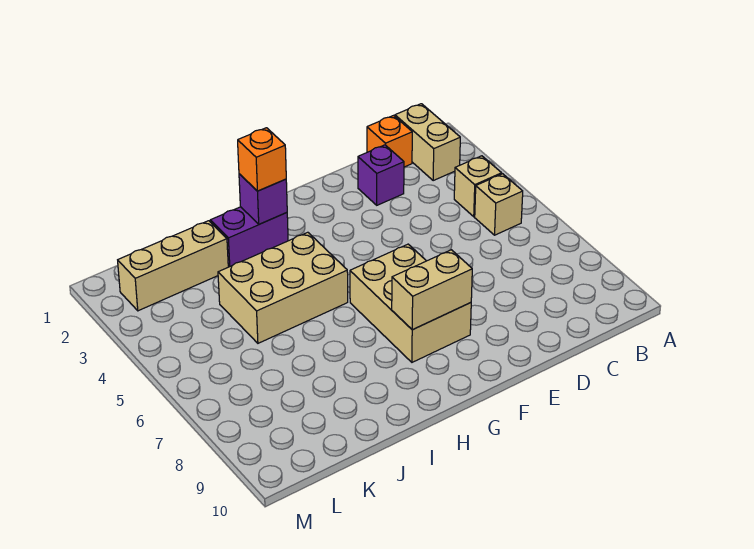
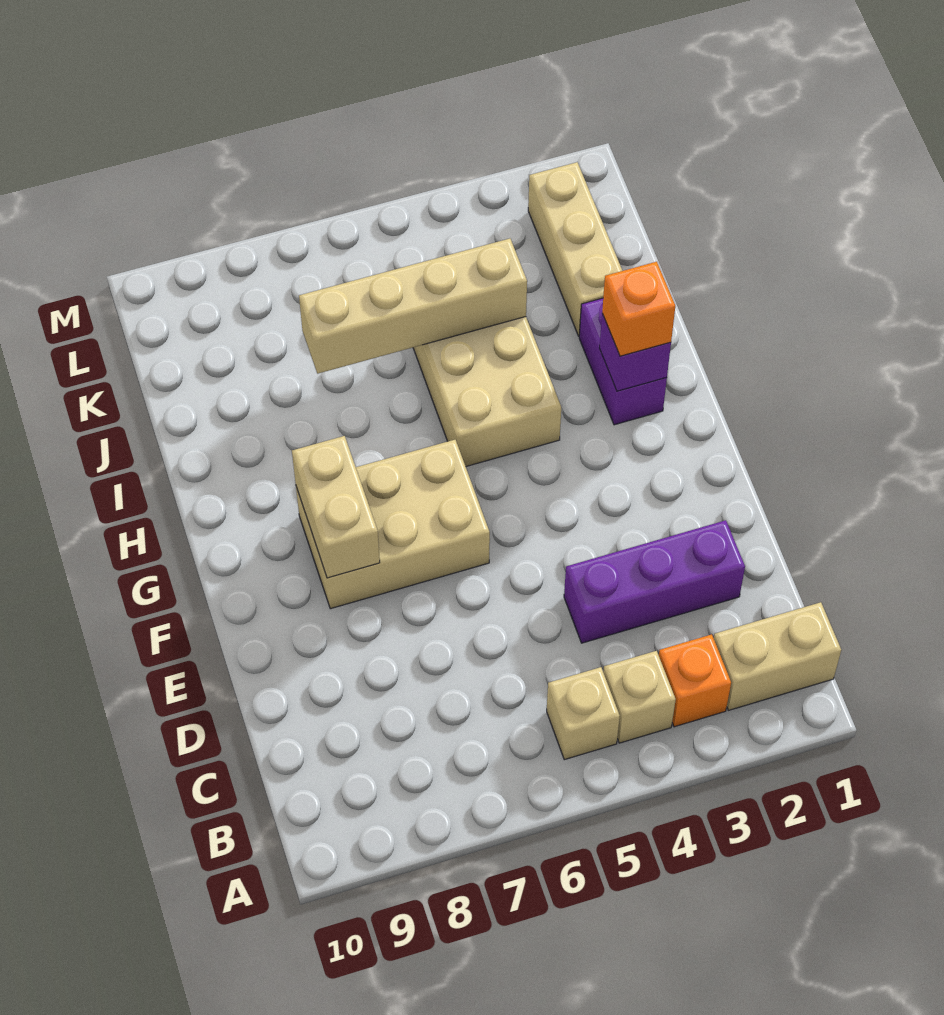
orange brick C1 level 1 -> orange brick B3 level 1
purple brick D2 level 1 -> purple brick D2:D4 level 1
none -> tan brick J4:J7 level 2

